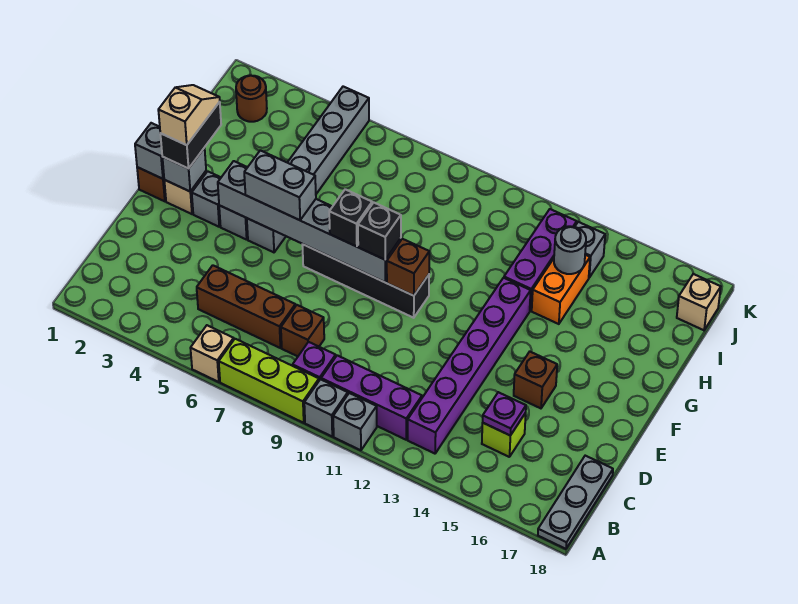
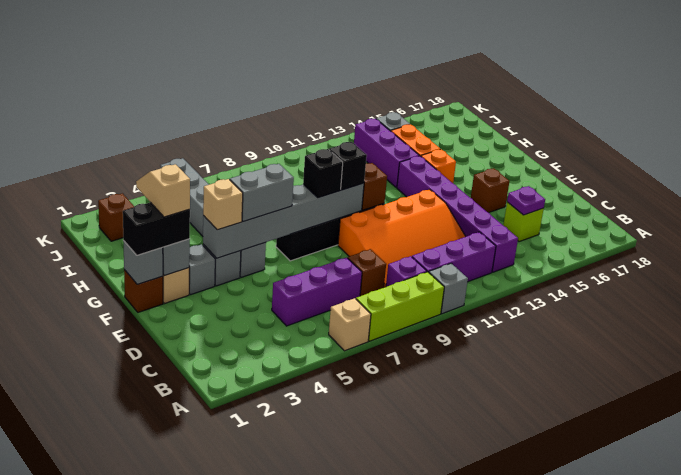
grey brick A11 level 1 -> none
grey plate A18:C18 level 1 -> none
brown brick C5:C7 level 1 -> purple brick C5:C7 level 1
none -> orange slope C9:E12 level 1 top E
black brick F2:G2 level 3 -> black brick F1:F2 level 3
none -> orange brick G14 level 1
grey round brick I14 level 2 -> none
brown round brick J2 level 1 -> brown brick J2 level 1
tan brick J18 level 1 -> tan brick F4 level 3

